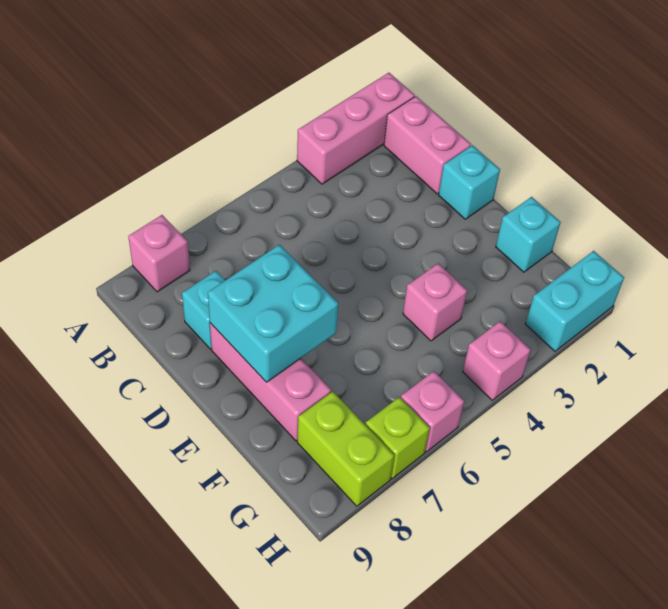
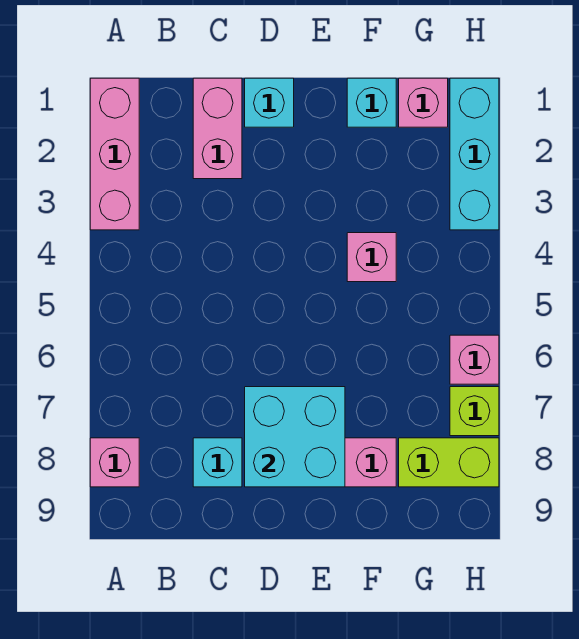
pink brick B1:C1 level 1 -> pink brick C1:C2 level 1
cyan brick H1:H2 level 1 -> cyan brick H1:H3 level 1
pink brick H4 level 1 -> pink brick G1 level 1

